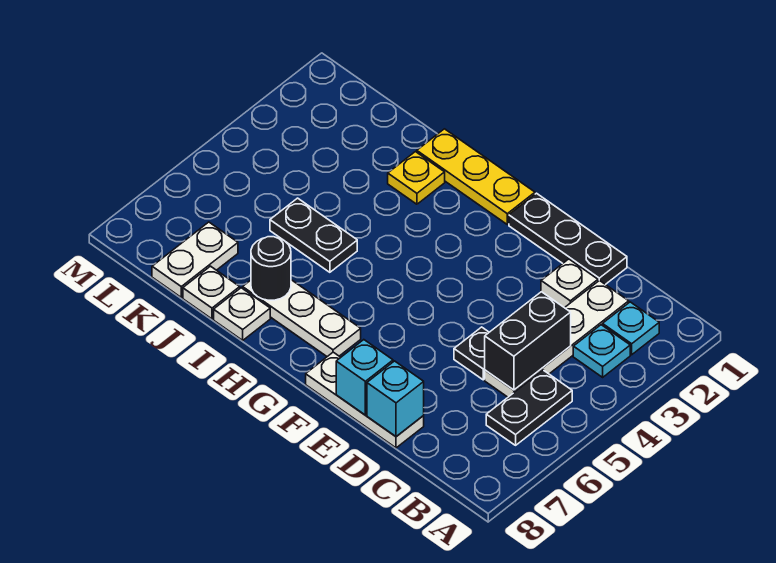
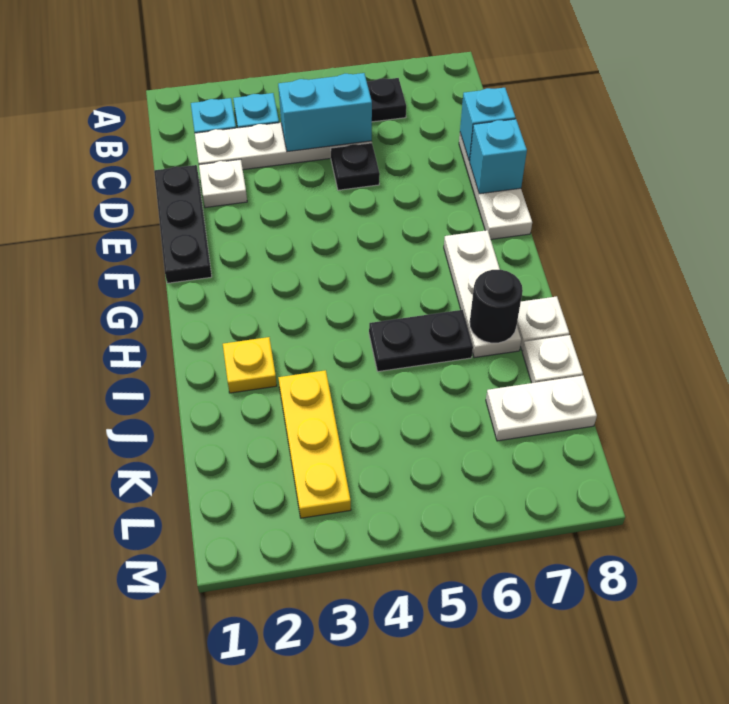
black brick C4:C5 level 2 -> cyan brick C4:C5 level 2
yellow plate G1:I1 level 1 -> yellow plate J3:L3 level 1
black plate I5:J5 level 1 -> black plate I5:I6 level 1

